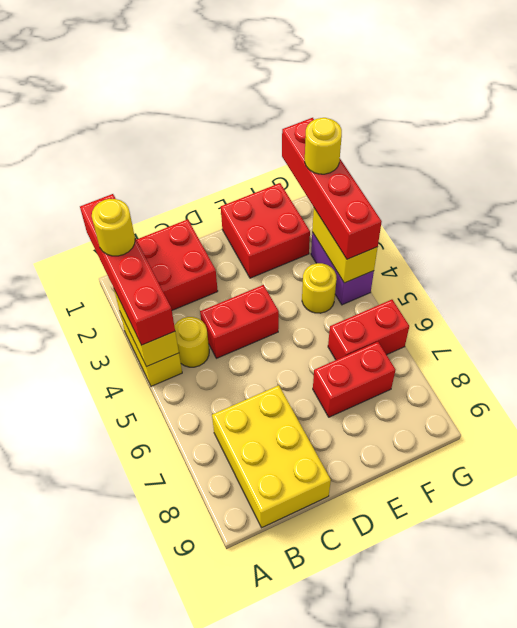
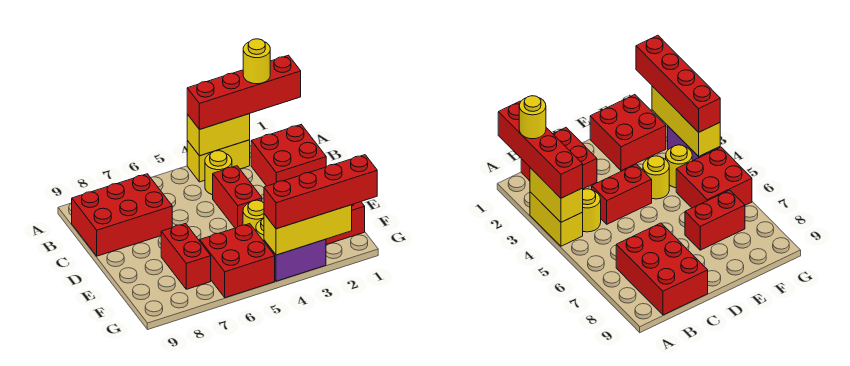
yellow brick B7:C9 level 1 -> red brick B7:C9 level 1
red brick F6:G6 level 1 -> red brick F5:G6 level 1
yellow round brick G2 level 4 -> yellow round brick E4 level 1
yellow brick G3:G4 level 2 -> yellow brick G2:G4 level 2

